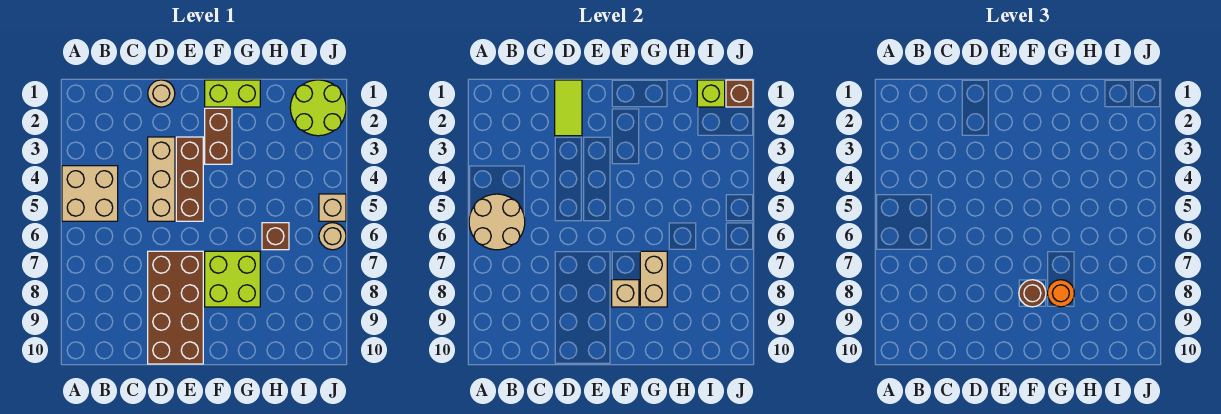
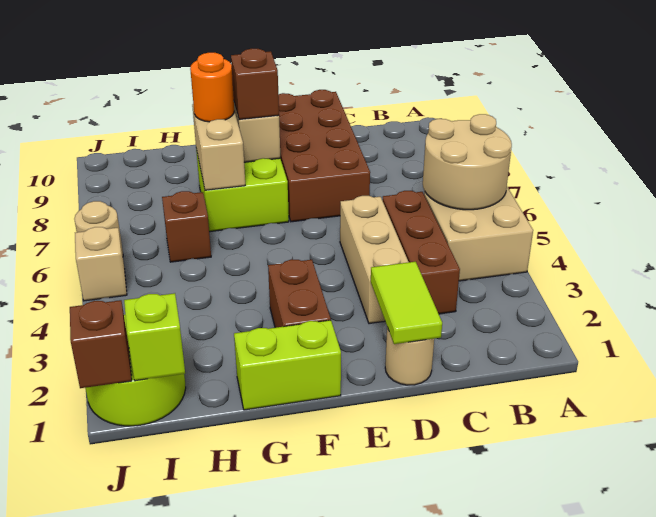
brown brick E3:E5 level 1 -> brown brick C3:C5 level 1
brown round brick F8 level 3 -> brown brick F8 level 3

